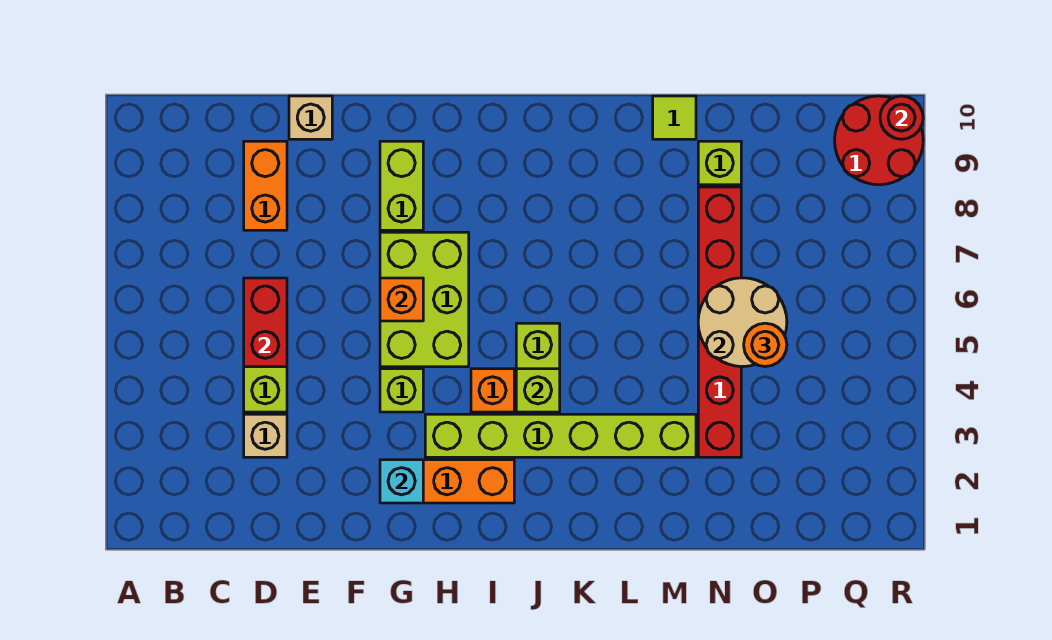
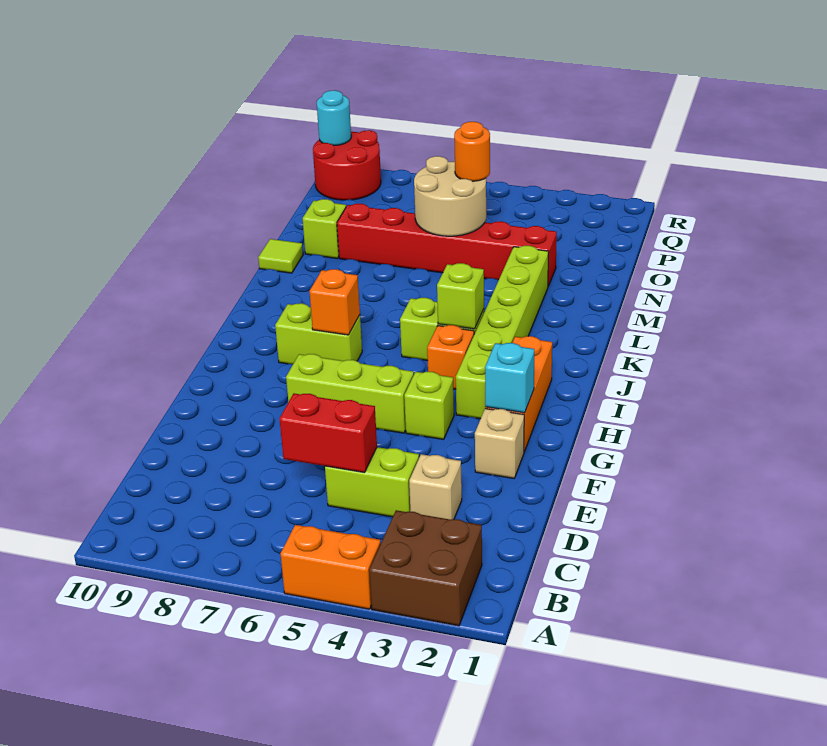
none -> brown brick A2:B3 level 1
orange brick D8:D9 level 1 -> orange brick A4:A5 level 1
tan brick E10 level 1 -> tan brick F2 level 1
lime brick G5:H7 level 1 -> lime brick G5:G7 level 1
orange brick G6 level 2 -> orange brick I7 level 2
lime brick G8:G9 level 1 -> lime brick I7:I8 level 1
red round brick R10 level 2 -> cyan round brick R10 level 2

